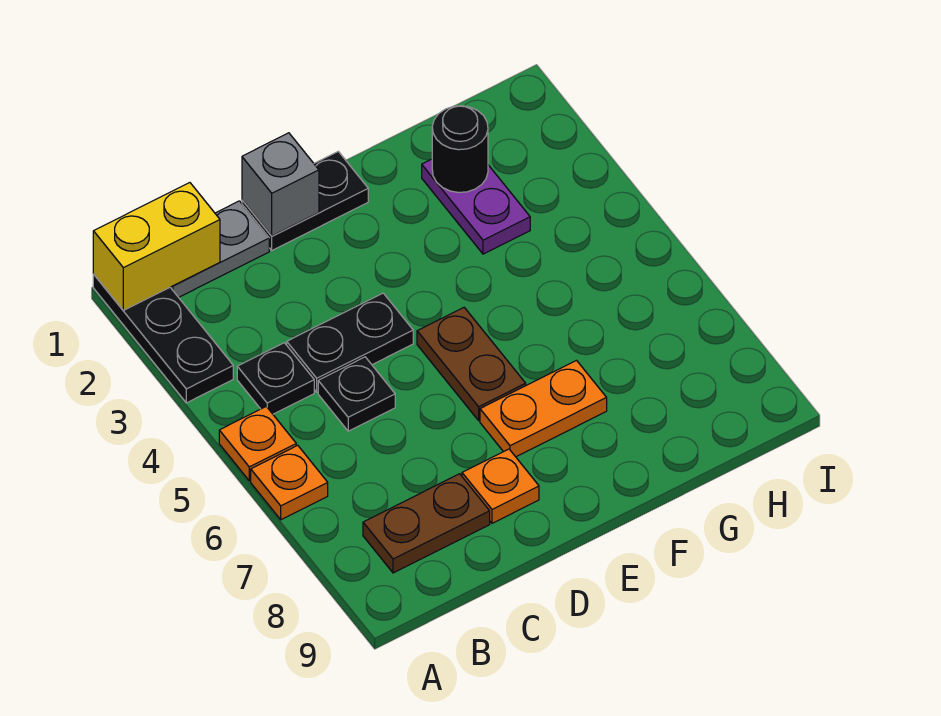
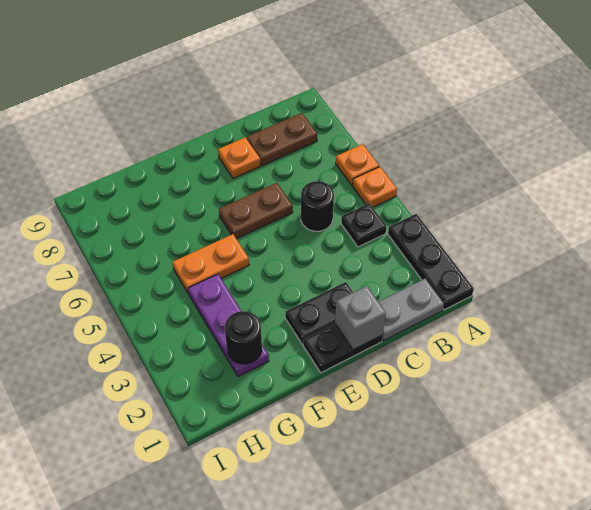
yellow brick A1:B1 level 2 -> none
black plate C4:D4 level 1 -> black plate D2:E2 level 1
black plate C5 level 1 -> black round brick C5 level 1
brown plate E5:E6 level 1 -> brown plate D6:E6 level 1
orange plate E7:F7 level 1 -> orange plate F5:G5 level 1
purple plate G2:G3 level 1 -> purple plate G2:G4 level 1

